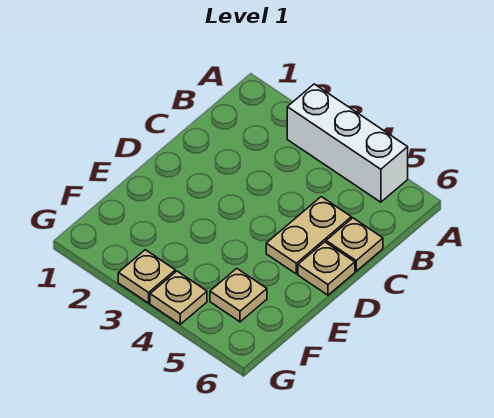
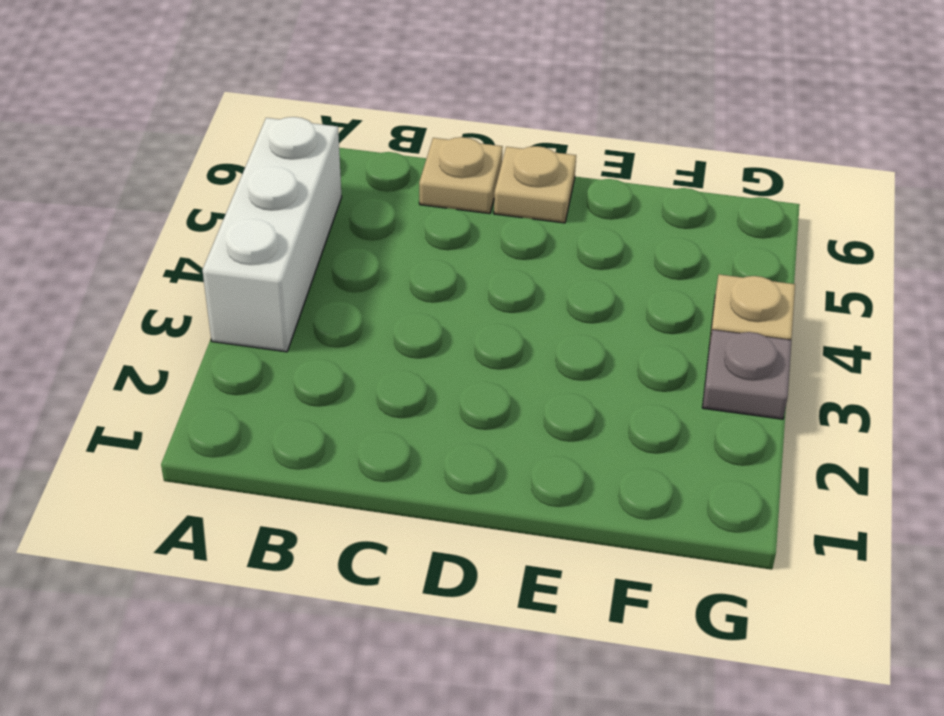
tan plate C5:D5 level 1 -> none
tan plate F5 level 1 -> none
tan plate G3 level 1 -> grey plate G3 level 1

